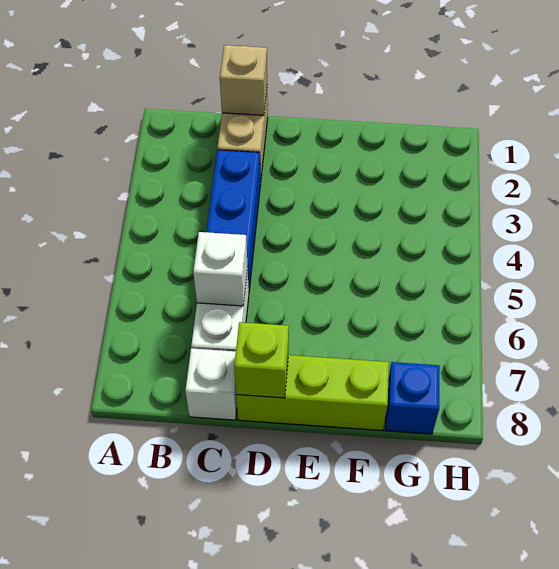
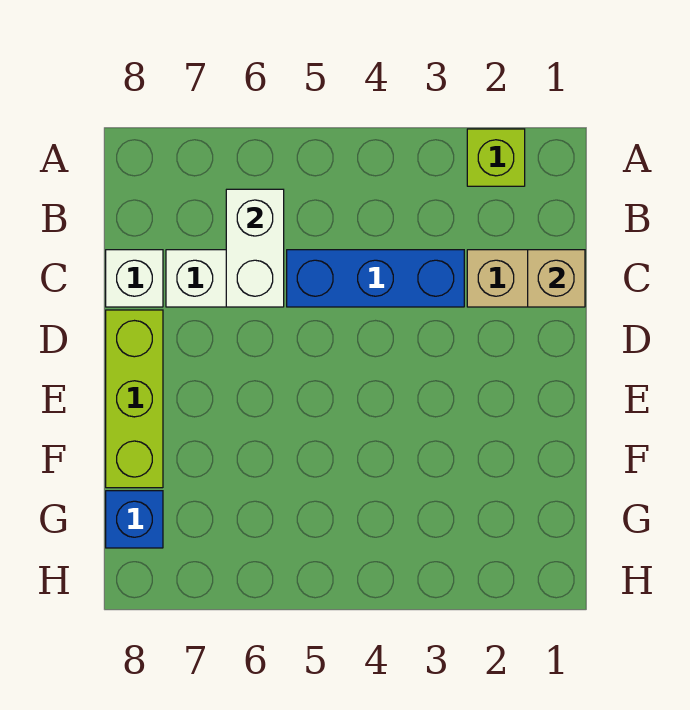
white brick C6 level 2 -> white brick B6:C6 level 2
lime brick D8 level 2 -> lime brick A2 level 1

